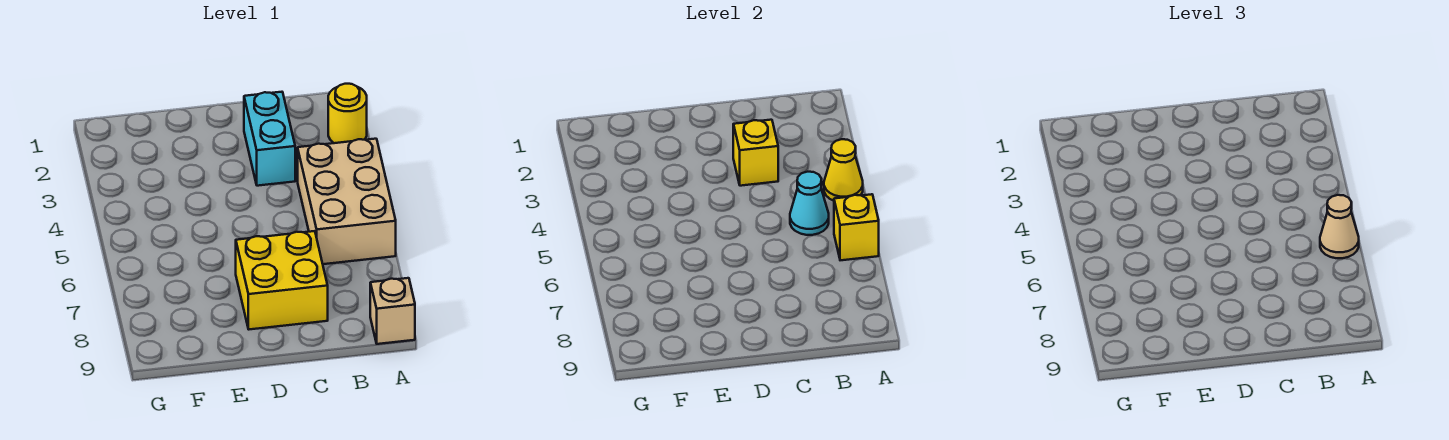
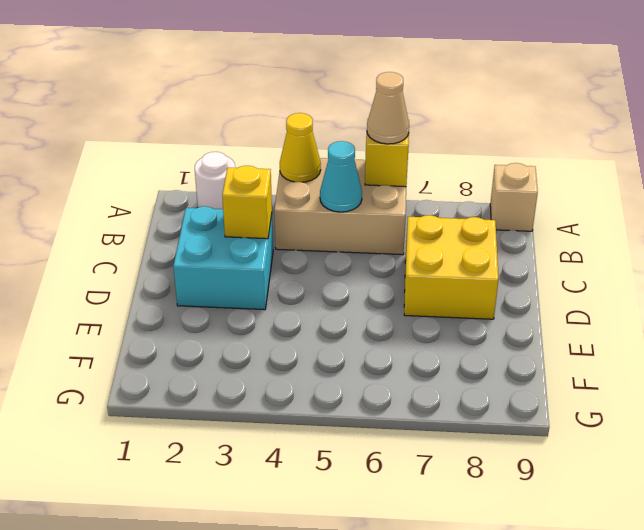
yellow round brick A2 level 1 -> white round brick A2 level 1
cyan brick C2:C3 level 1 -> cyan brick C2:D3 level 1

